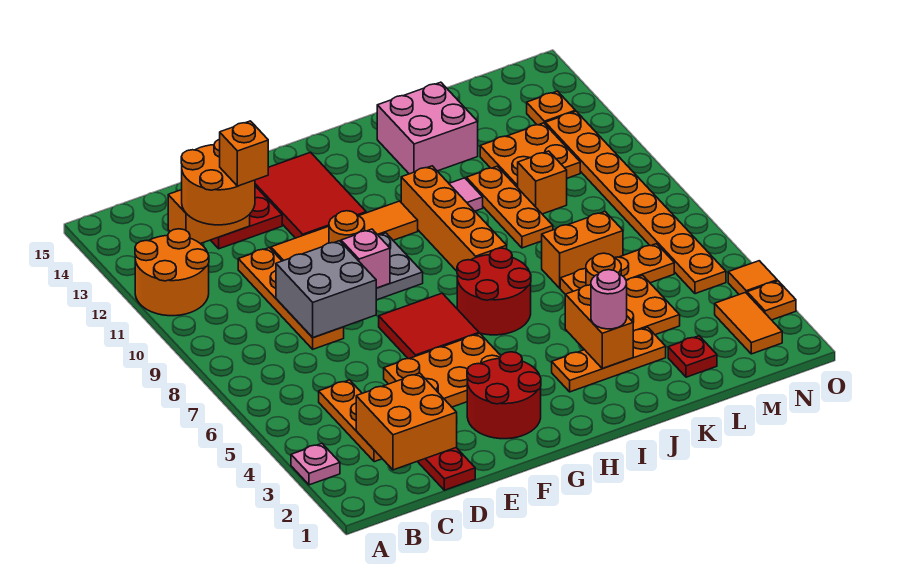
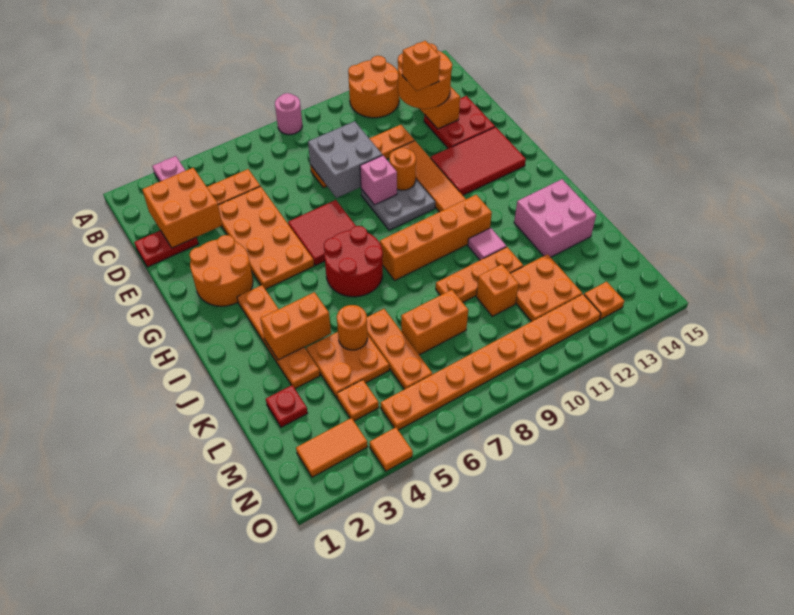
orange plate E4:G5 level 1 -> orange plate D4:G5 level 1
red round brick F2:G3 level 1 -> orange round brick F2:G3 level 1
orange plate I3:K3 level 1 -> orange plate H3:K3 level 1
pink round brick J3 level 3 -> pink round brick A8 level 1
orange brick K7:L7 level 1 -> orange brick L7:L8 level 1
orange plate O3 level 1 -> orange plate M4 level 1

